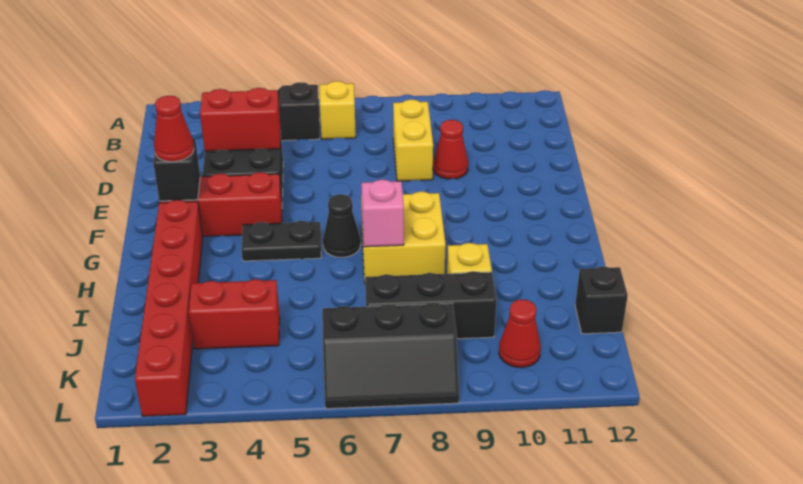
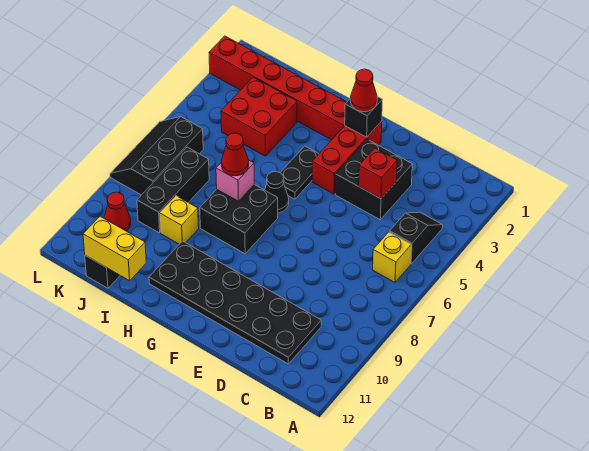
yellow brick C8:D8 level 1 -> yellow brick I12:J12 level 2
none -> black plate C10:H11 level 1
red brick D3:D4 level 2 -> red brick D4 level 2
red cone D9 level 1 -> red cone H7 level 3
yellow brick G7:H8 level 1 -> black brick G7:H8 level 1
red brick J3:J4 level 1 -> red brick I3:J4 level 1

